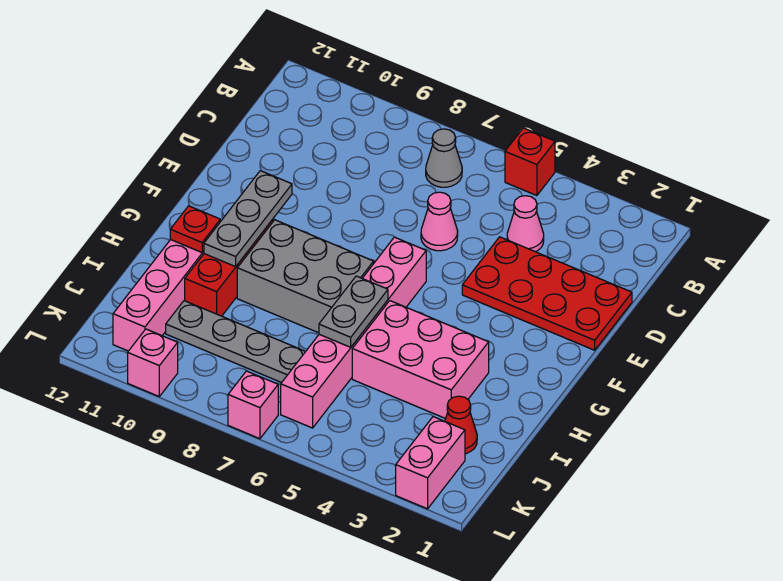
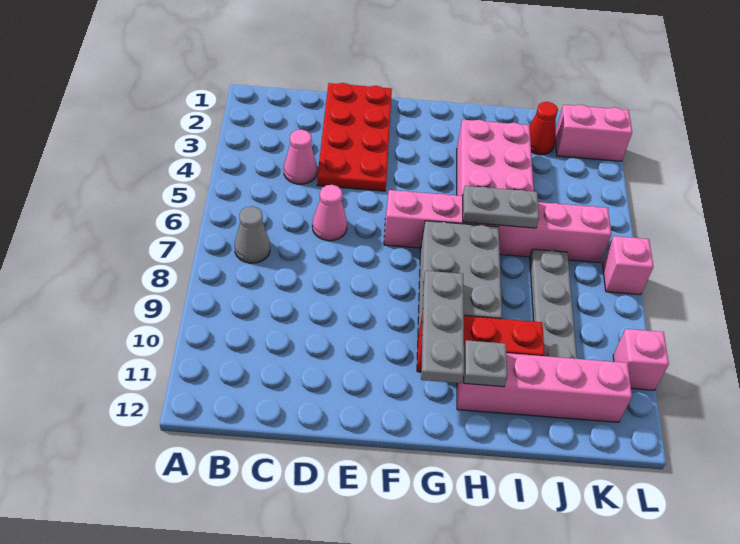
red brick A5 level 1 -> none
grey plate F10:H10 level 2 -> grey plate G9:G11 level 2
red plate H11 level 2 -> grey plate H11 level 2

